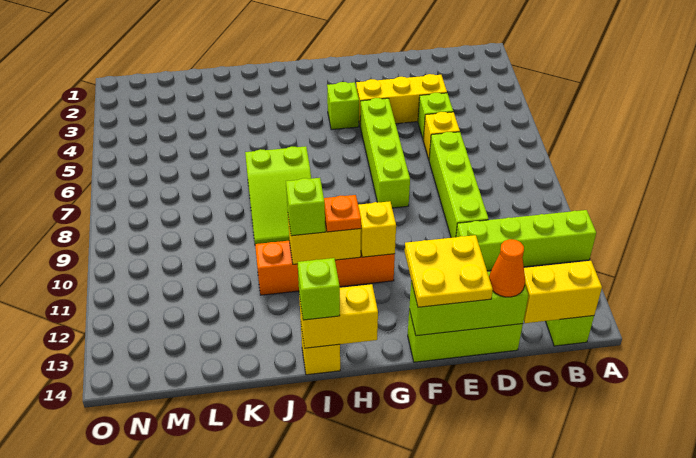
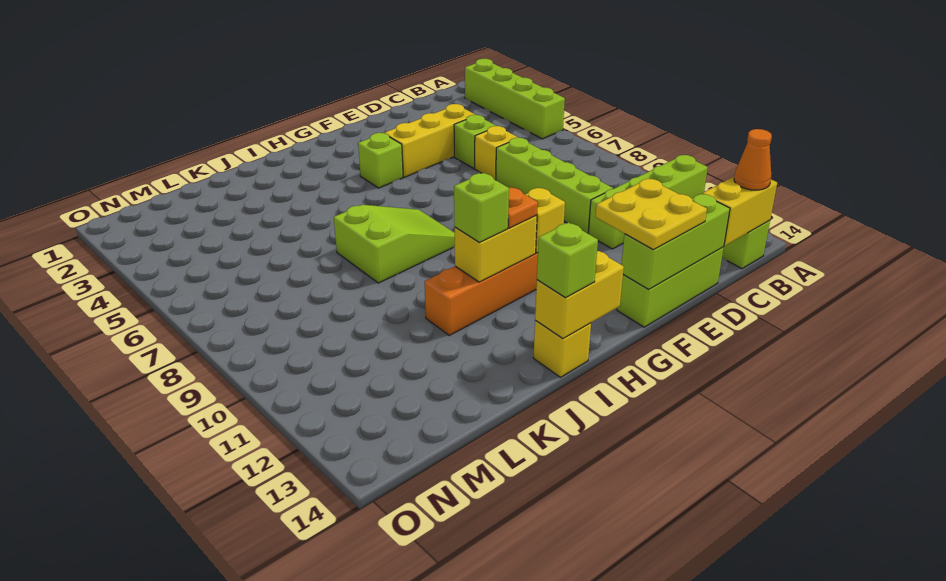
orange cone D14 level 3 -> orange cone B14 level 3
lime brick F5:F8 level 1 -> lime brick A2:A5 level 1
lime slope I7:J9 level 1 top 7 -> lime slope H7:J8 level 1 top J

